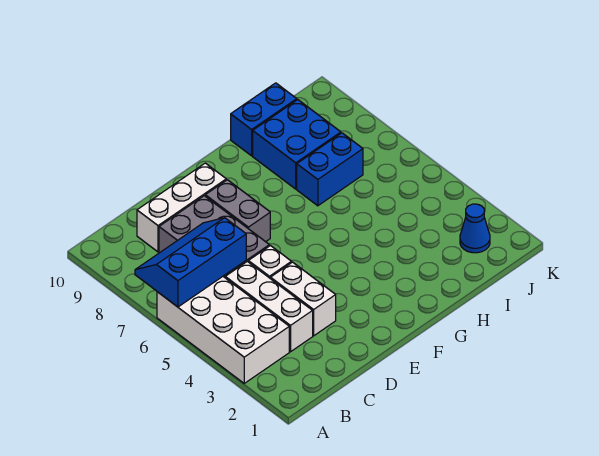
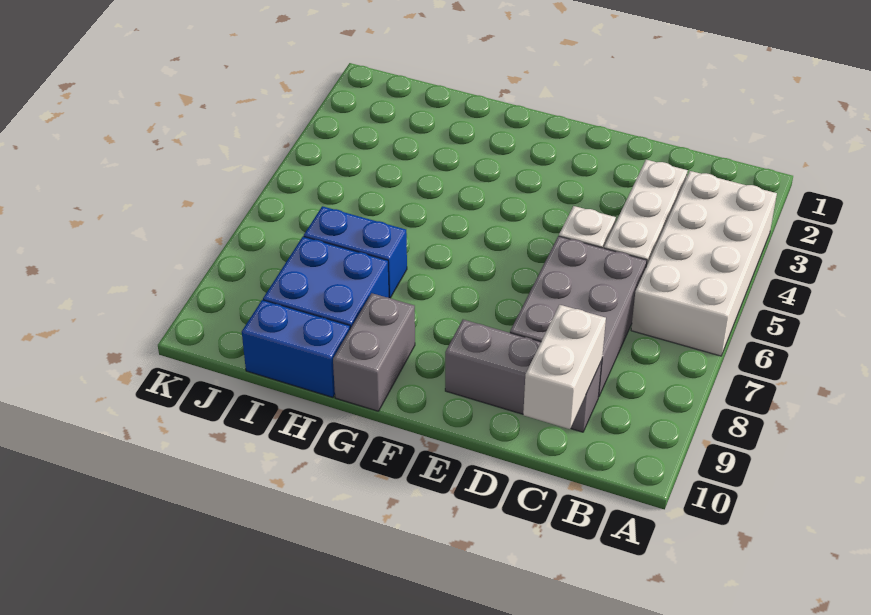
blue slope A6:C7 level 2 top 6 -> none
white brick C9:E9 level 1 -> grey brick C9:E9 level 1
white brick D3:D4 level 1 -> white brick C9:C10 level 2
grey brick E7:E8 level 1 -> grey brick G9:G10 level 1
blue cone J2 level 1 -> none

